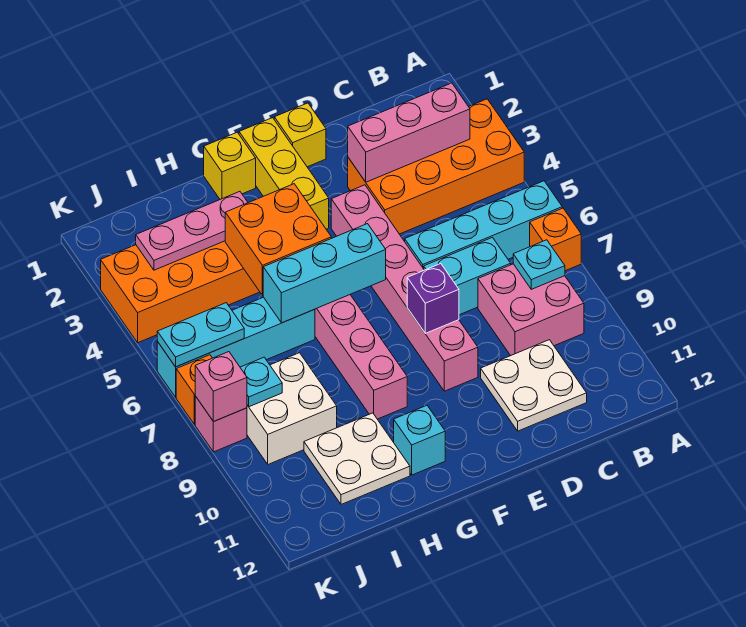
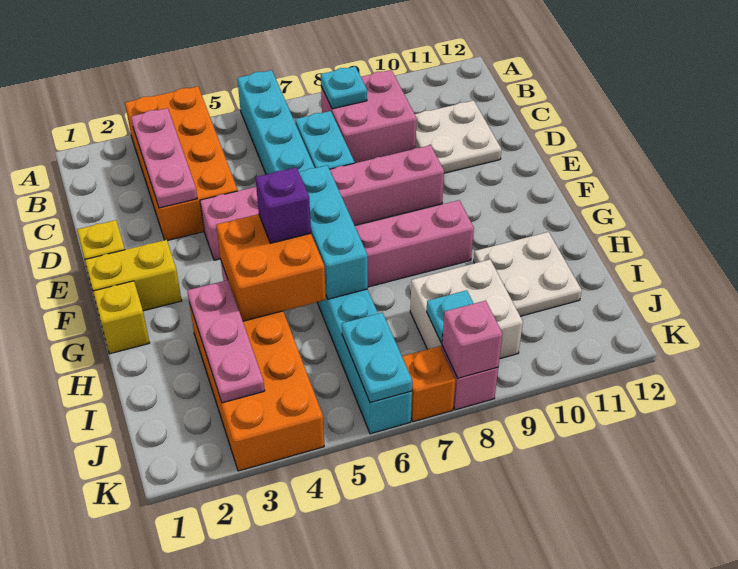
orange brick A7 level 1 -> none
pink brick B3:D3 level 2 -> pink plate B3:D3 level 2
purple brick E8 level 2 -> purple brick G5 level 3
yellow brick F1:F3 level 1 -> yellow brick F1:F2 level 1
cyan brick G11 level 1 -> none

